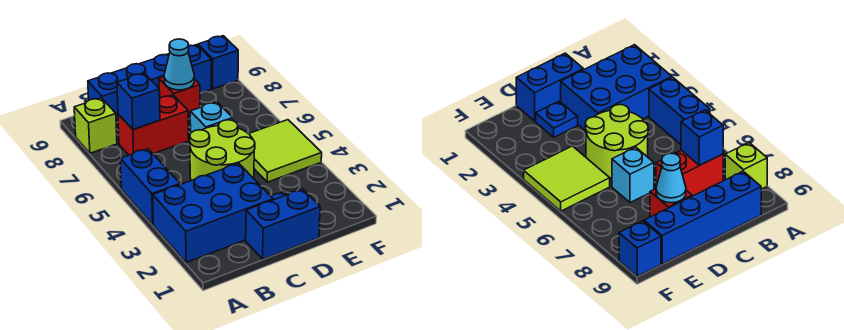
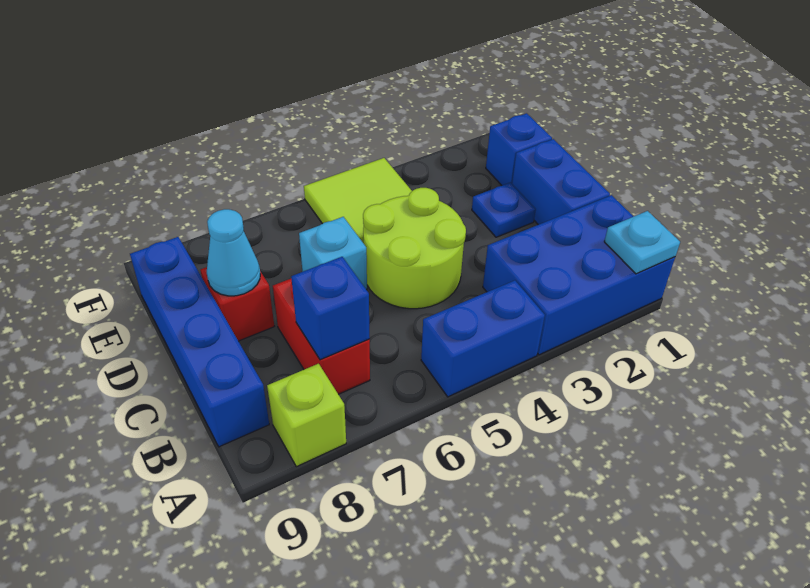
none -> cyan plate A1 level 2
blue brick A2:C3 level 1 -> blue brick A1:B3 level 1
blue brick F9 level 1 -> blue brick E1 level 1

